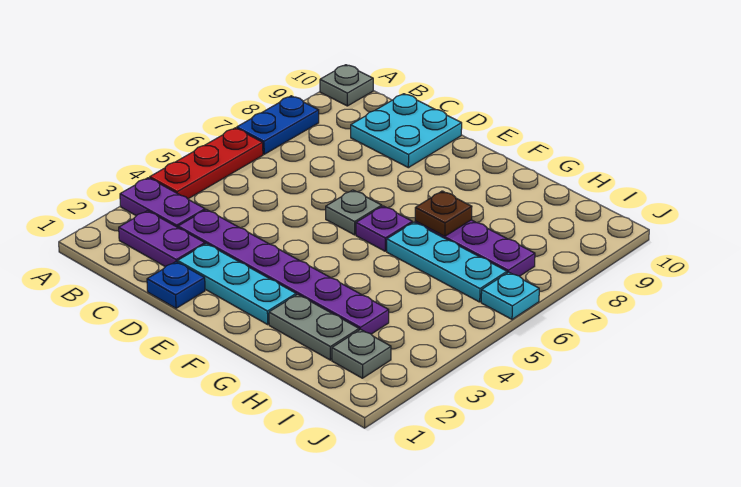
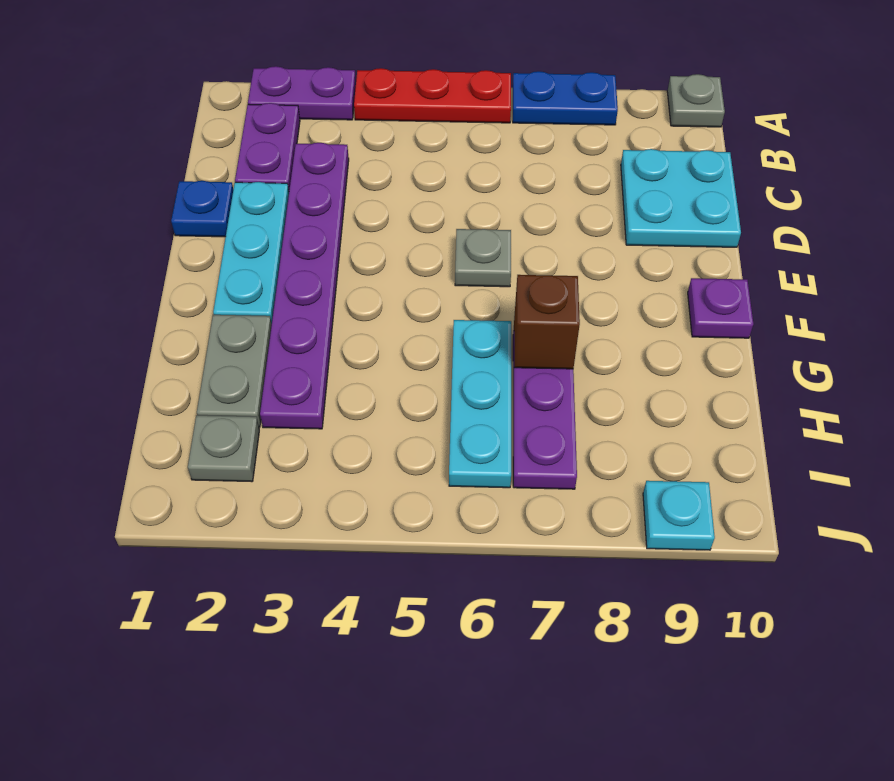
purple plate A3:B3 level 1 -> purple plate A2:A3 level 1
purple plate F6 level 1 -> purple plate F10 level 1
brown plate G7 level 2 -> brown brick G7 level 2
cyan plate J6 level 1 -> cyan plate J9 level 1

